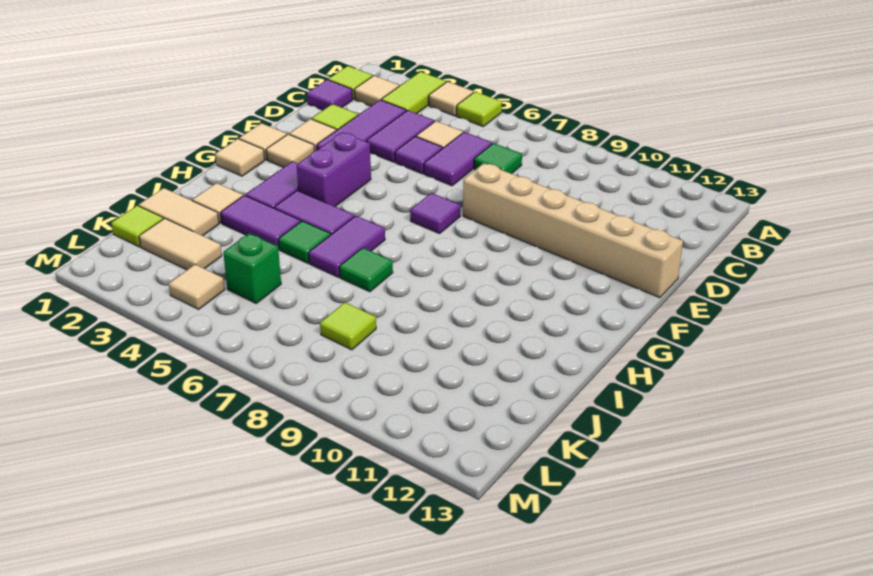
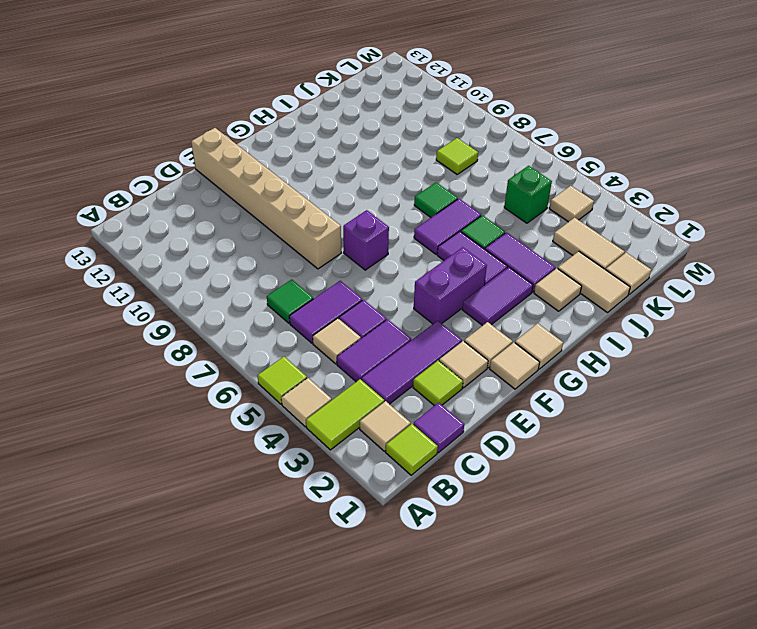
purple tile F7 level 1 -> purple brick F7 level 1
lime tile K1 level 1 -> tan tile K1 level 1

